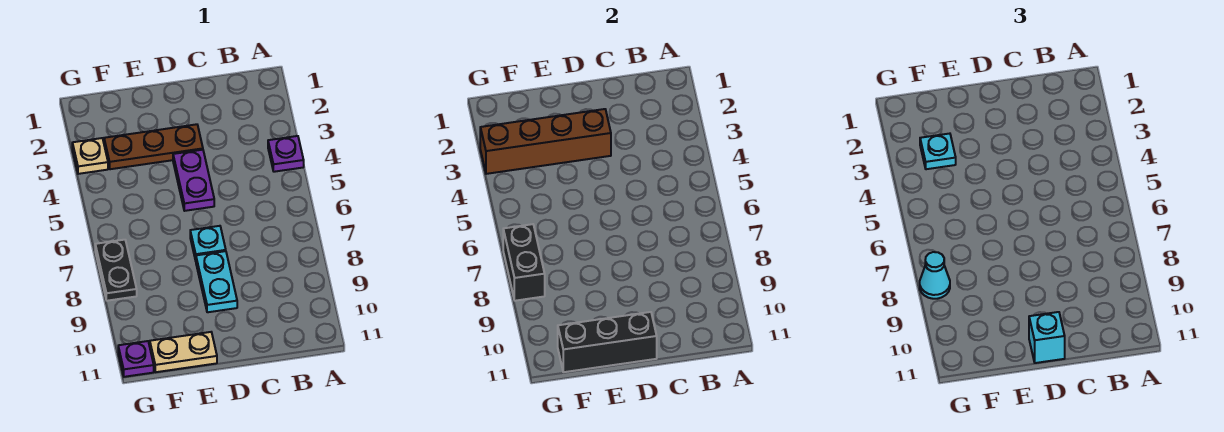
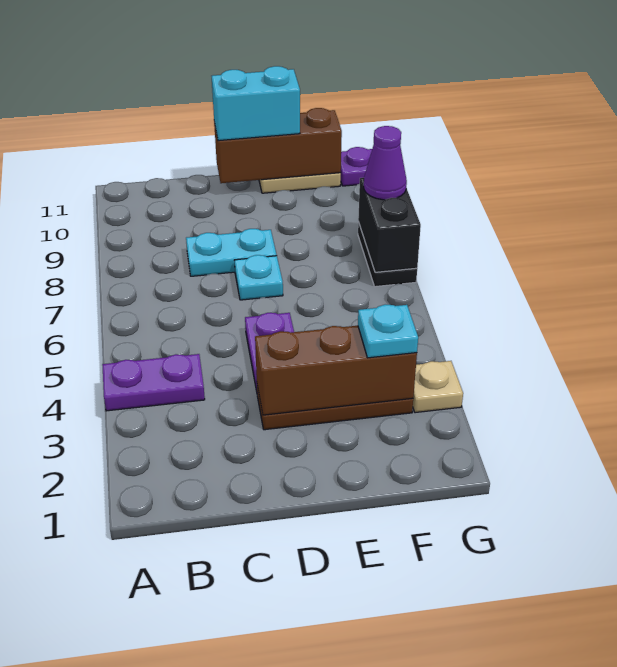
purple plate A4 level 1 -> purple plate A4:B4 level 1
brown brick D3:G3 level 2 -> brown brick D3:F3 level 2
cyan plate D8:D9 level 1 -> cyan plate C8:D8 level 1
black brick D11:F11 level 2 -> brown brick D11:F11 level 2
cyan brick D11 level 3 -> cyan brick D11:E11 level 3
cyan cone G8 level 3 -> purple cone G8 level 3

